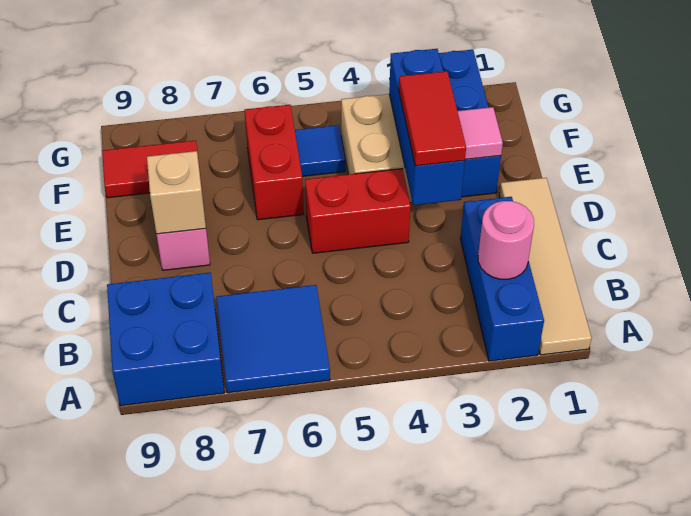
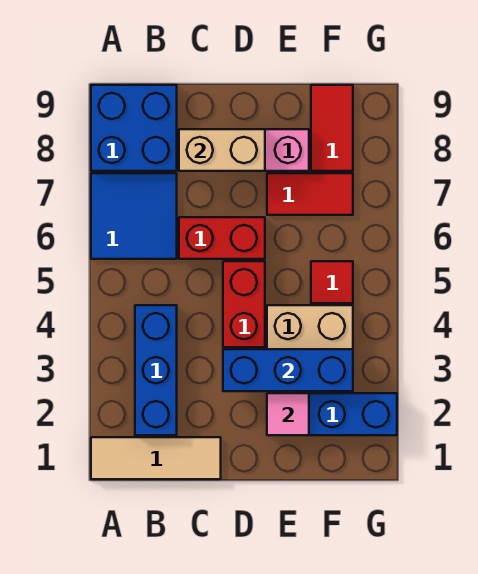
tan tile A1:D1 level 1 -> tan tile A1:C1 level 1
blue brick A2:C2 level 1 -> blue brick B2:B4 level 1
pink round brick B2 level 2 -> none
red tile D3:E3 level 3 -> red tile E7:F7 level 1
tan brick D8 level 2 -> tan brick C8:D8 level 2
red brick E6:F6 level 1 -> red brick C6:D6 level 1
blue tile F5 level 1 -> red tile F5 level 1

